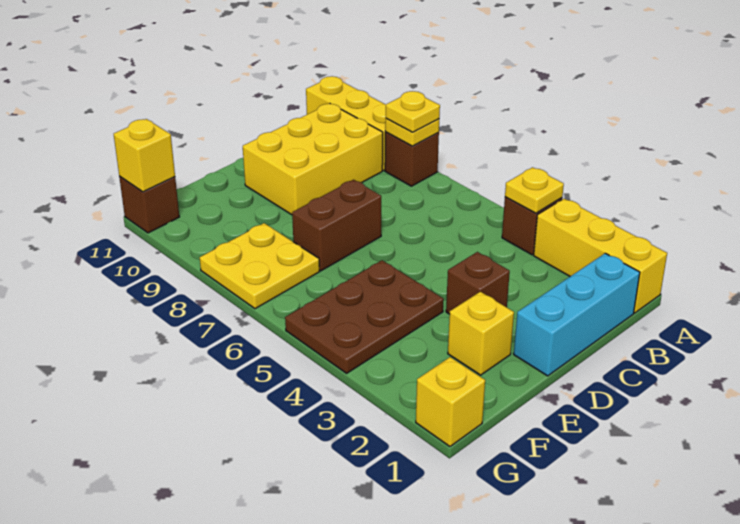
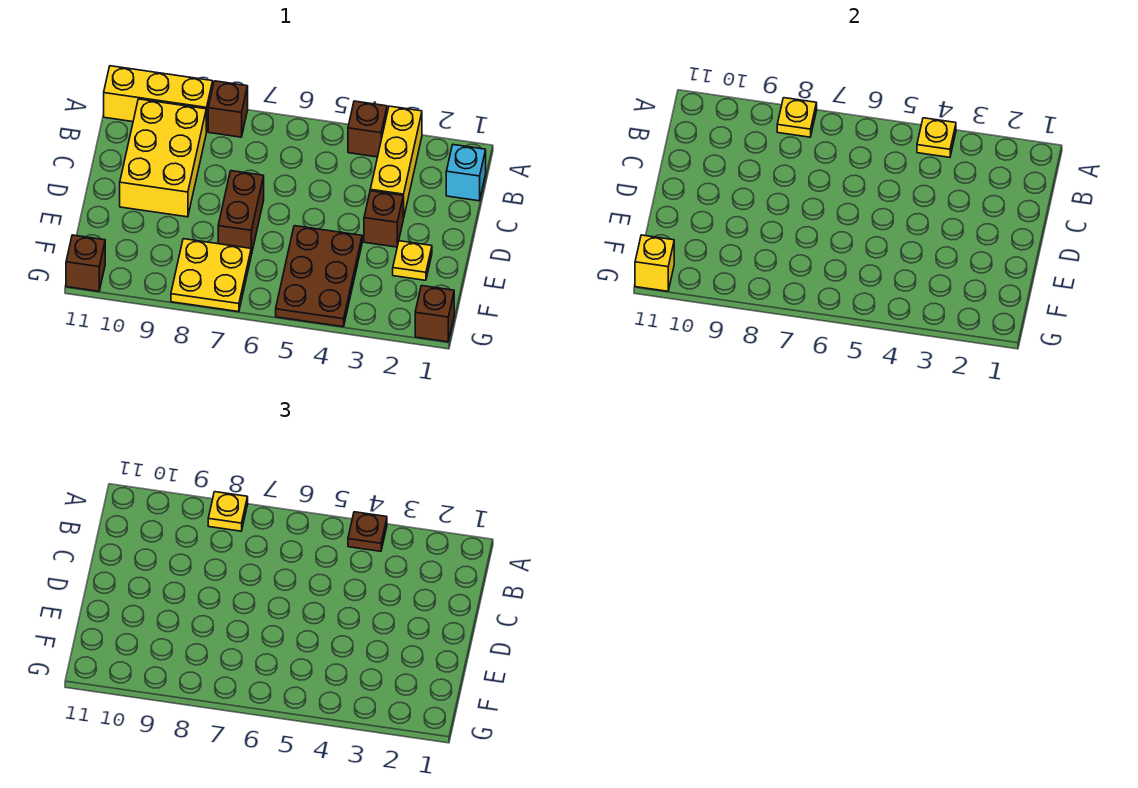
yellow brick A1:A3 level 1 -> yellow brick A3:C3 level 1
none -> brown plate A4 level 3
cyan brick B1:D1 level 1 -> cyan brick B1 level 1
yellow brick E2 level 1 -> yellow plate E2 level 1
yellow brick G1 level 1 -> brown brick G1 level 1

